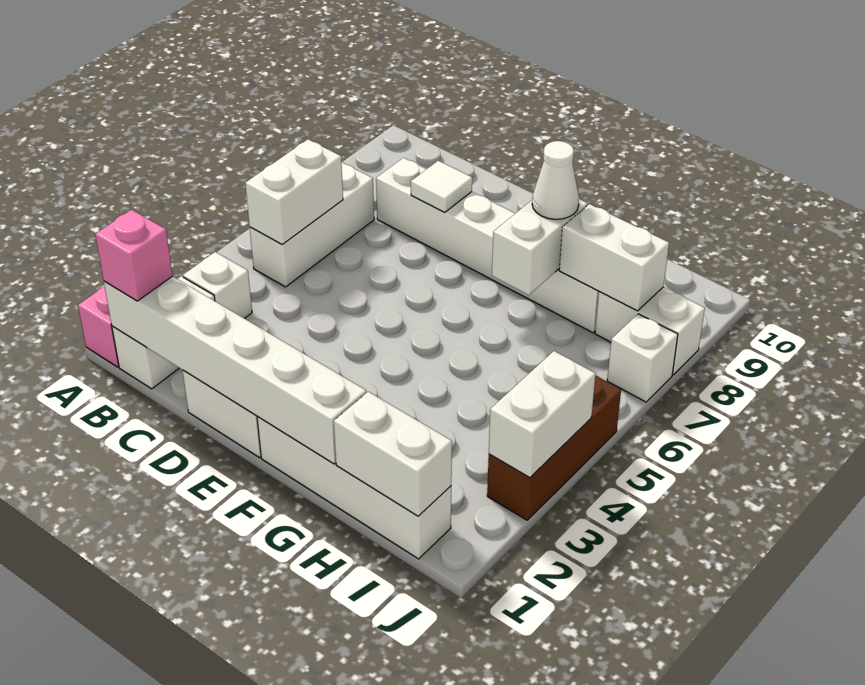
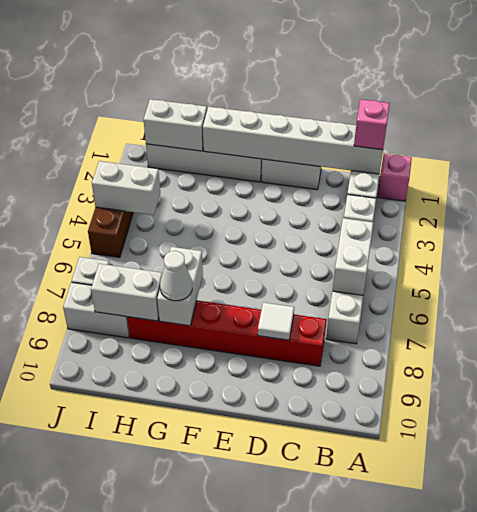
white brick C8:H8 level 1 -> red brick C8:H8 level 1
white brick J3:J4 level 2 -> white brick I4:J4 level 2

